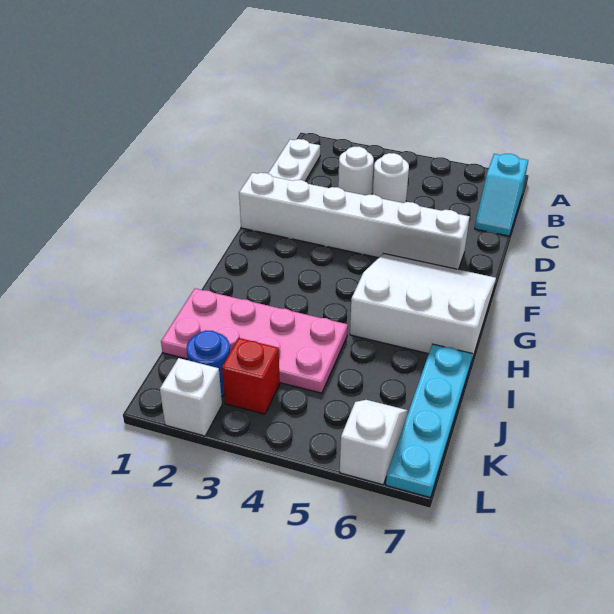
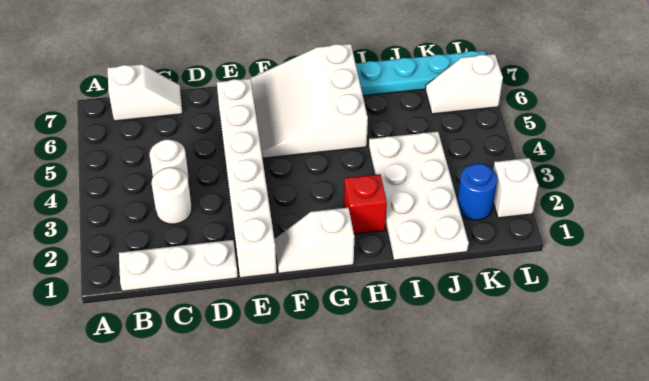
cyan slope B7:C7 level 1 top B -> white slope B7:C7 level 1 top B
none -> white slope F1:G1 level 1 top G
pink plate I1:J4 level 1 -> white plate I1:J4 level 1
red brick K3 level 1 -> red brick H2 level 1

